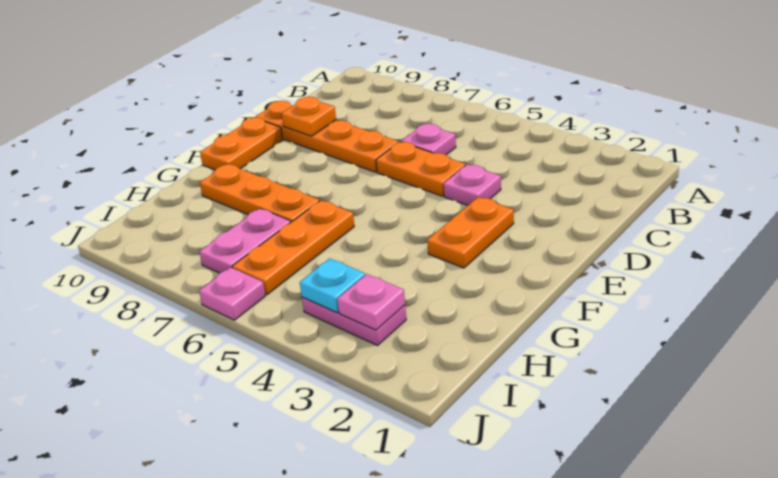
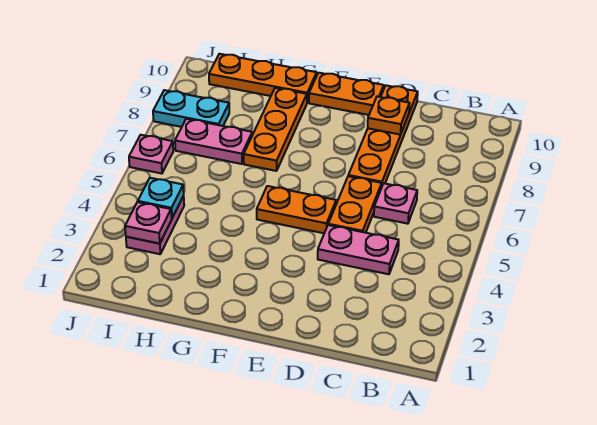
pink plate D4 level 1 -> pink plate C4:D4 level 1
orange plate E3:F3 level 1 -> orange plate E5:F5 level 1
orange plate G6:I6 level 1 -> orange plate G10:I10 level 1
none -> cyan plate I8:J8 level 1

